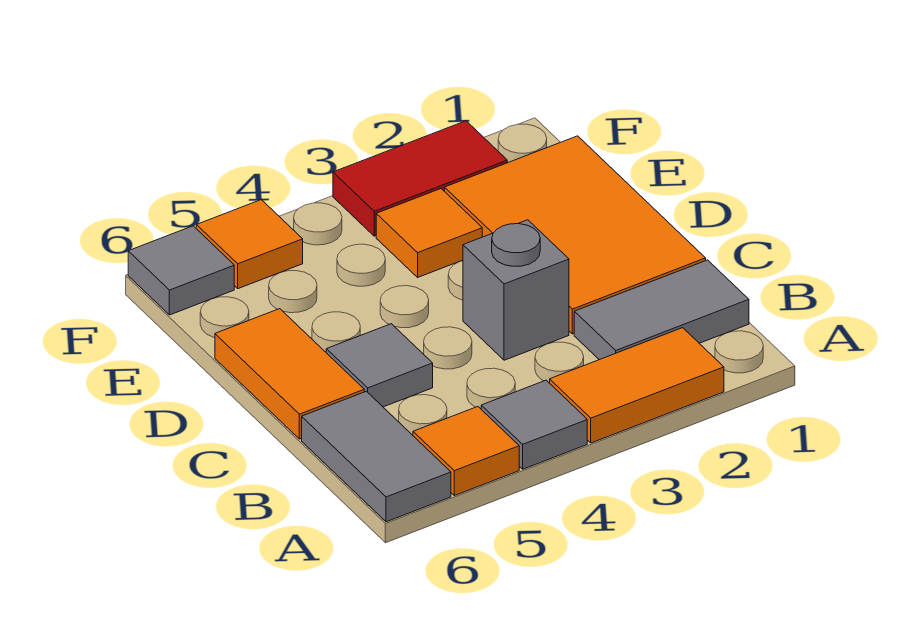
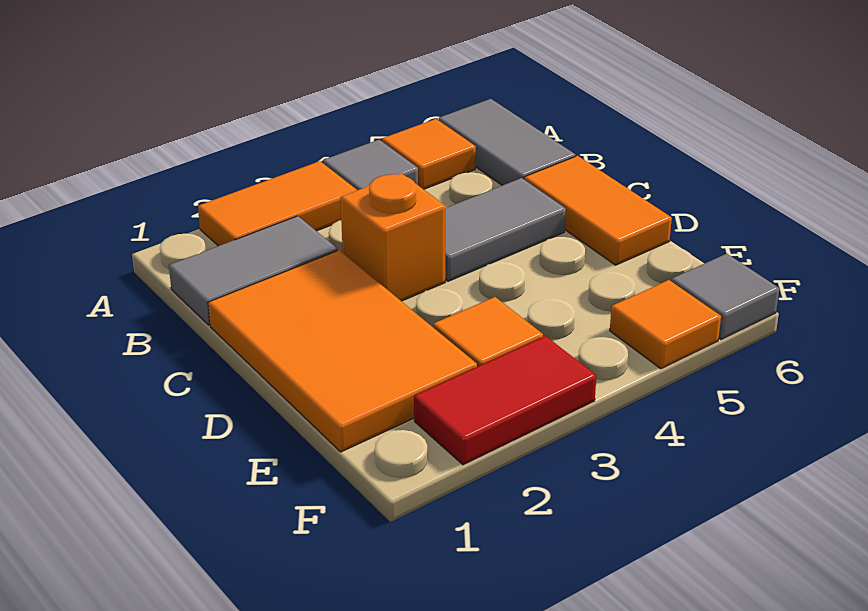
grey brick C3 level 1 -> orange brick C3 level 1
grey tile C5 level 1 -> grey tile C4:C5 level 1

